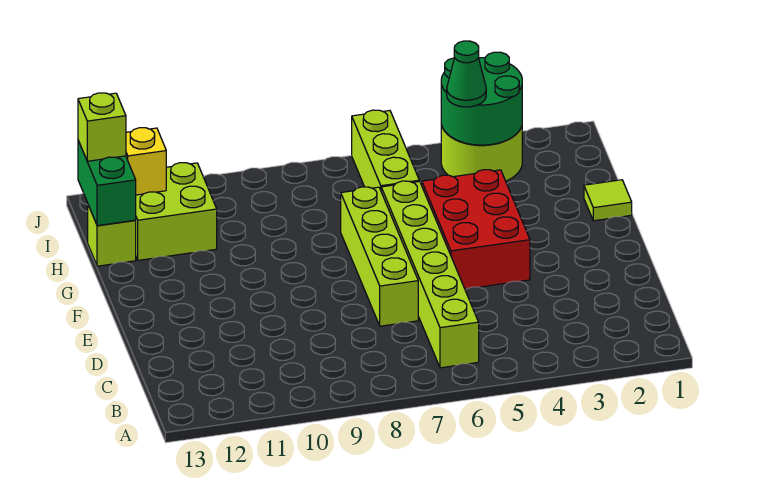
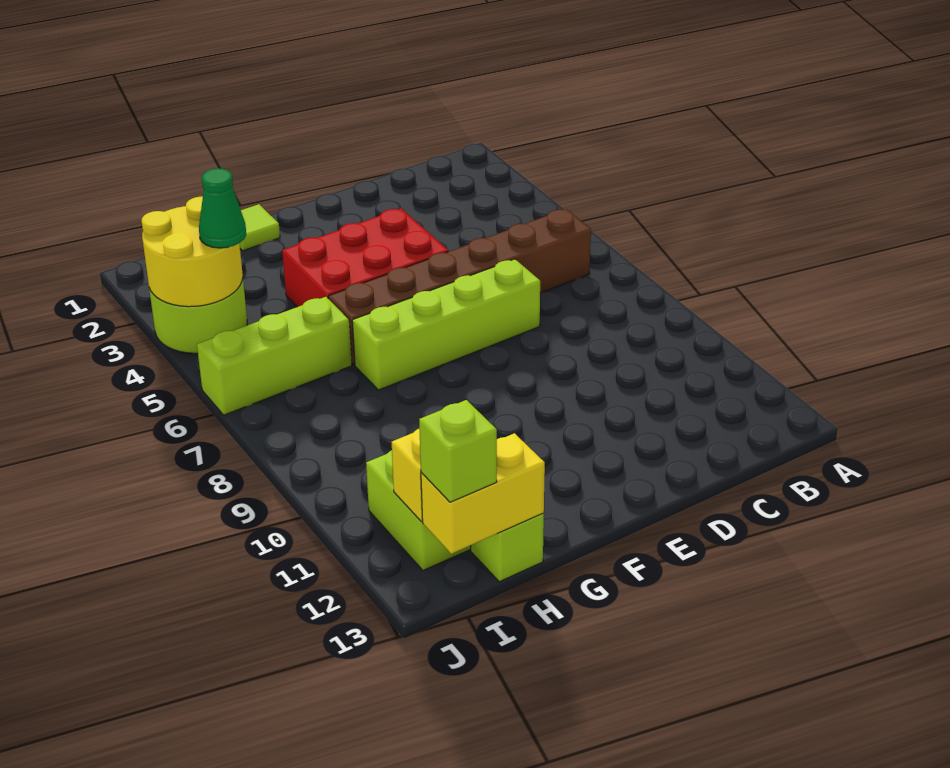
lime brick B6:G6 level 1 -> brown brick B6:G6 level 1
green brick H13:I13 level 2 -> yellow brick H13:I13 level 2
green round brick I3:J4 level 2 -> yellow round brick I3:J4 level 2

